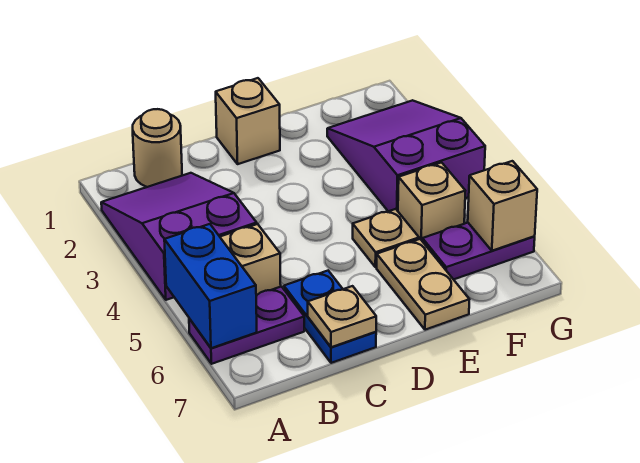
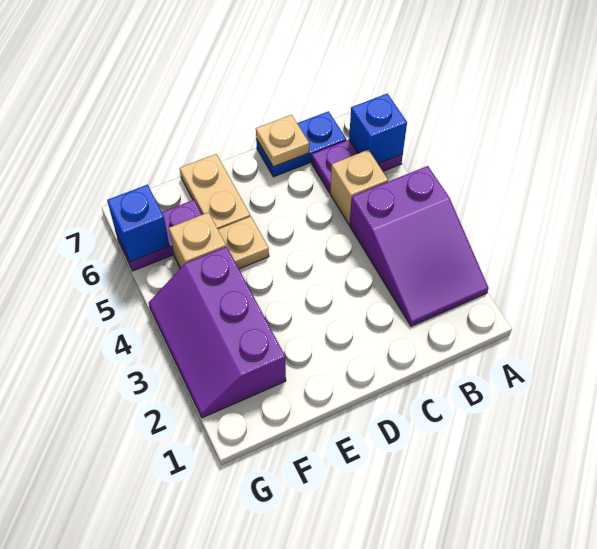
blue brick A5:A6 level 2 -> blue brick A6 level 2
tan round brick B1 level 1 -> none
blue plate C6:C7 level 1 -> blue plate B7:C7 level 1
tan brick D1 level 1 -> none
purple slope F2:G4 level 1 top 4 -> purple slope F2:G4 level 1 top F
tan brick G6 level 2 -> blue brick G6 level 2

